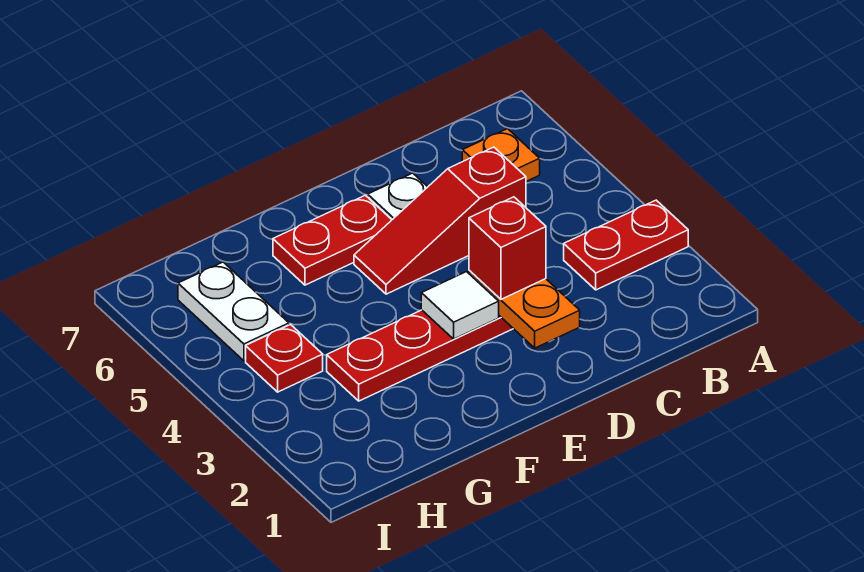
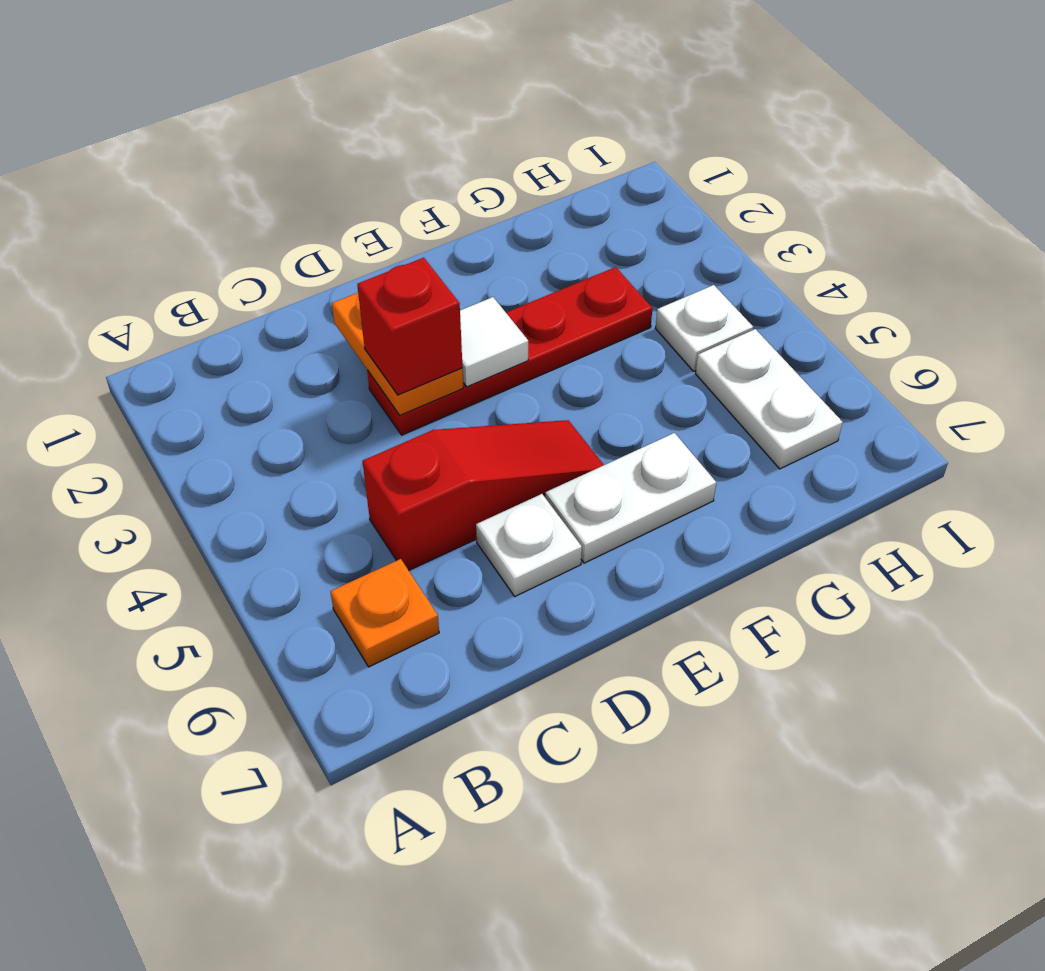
red plate A3:B3 level 1 -> none
red plate E6:F6 level 1 -> white plate E6:F6 level 1
red plate H4 level 1 -> white plate H4 level 1

